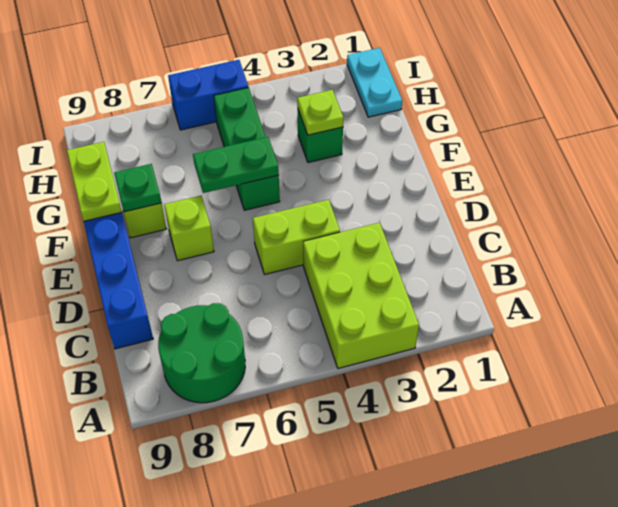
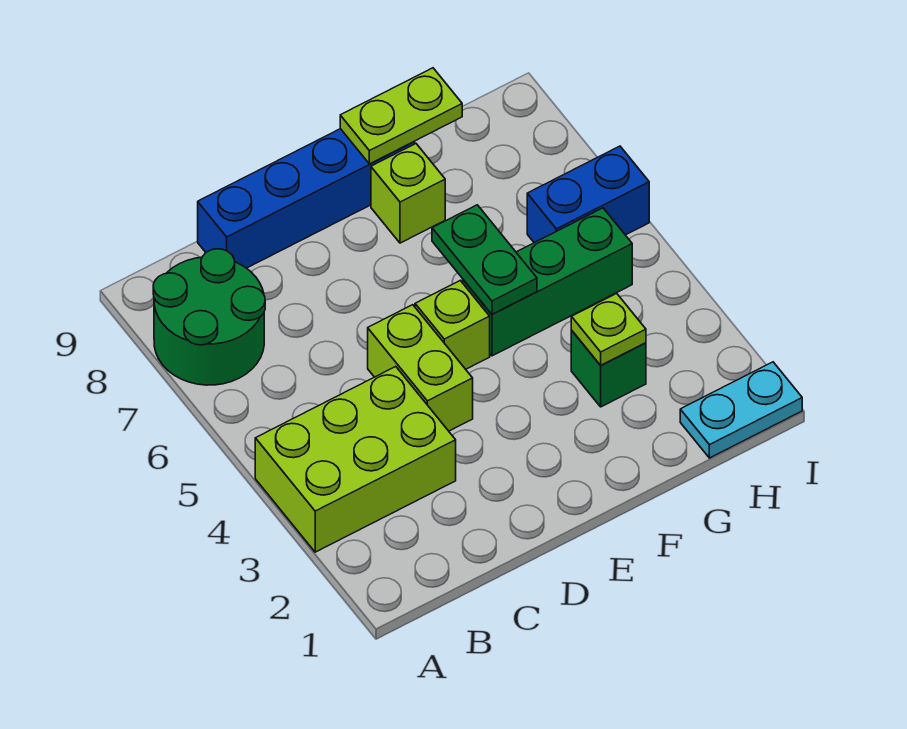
lime brick E7 level 1 -> lime brick E5 level 1
green plate F8 level 2 -> none
blue brick I5:I6 level 1 -> blue brick H6:I6 level 1

